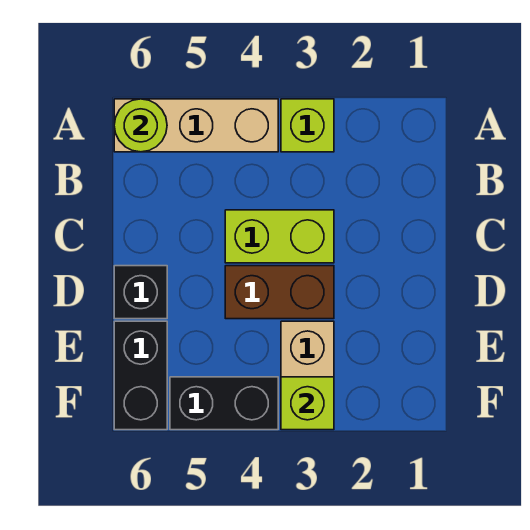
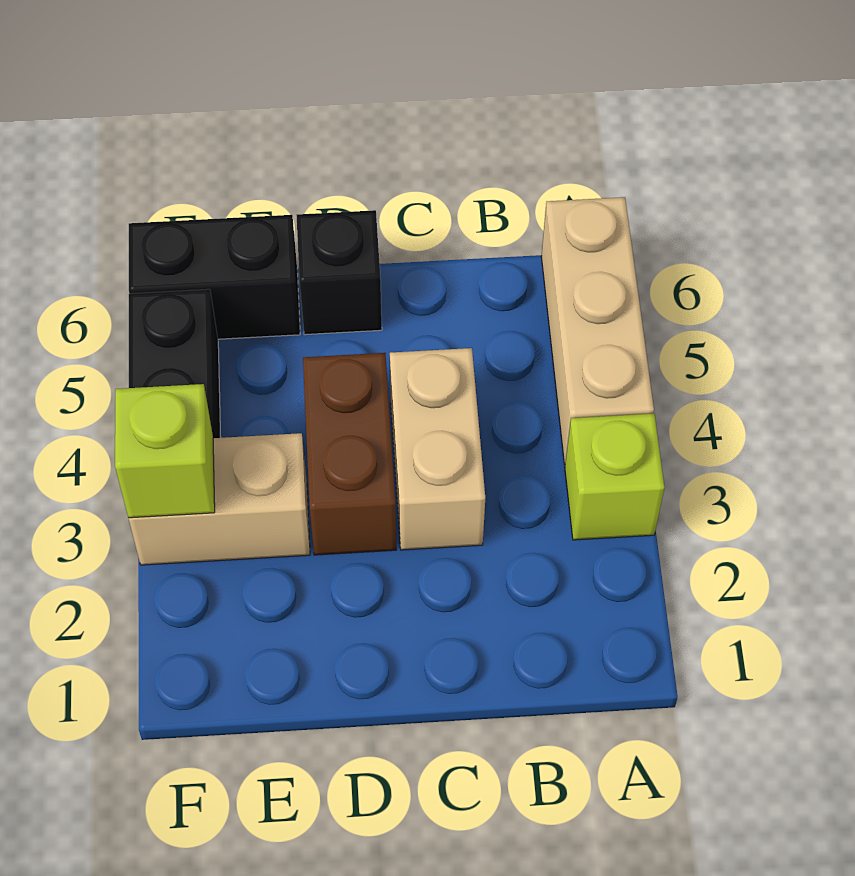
lime round brick A6 level 2 -> none
lime brick C3:C4 level 1 -> tan brick C3:C4 level 1

